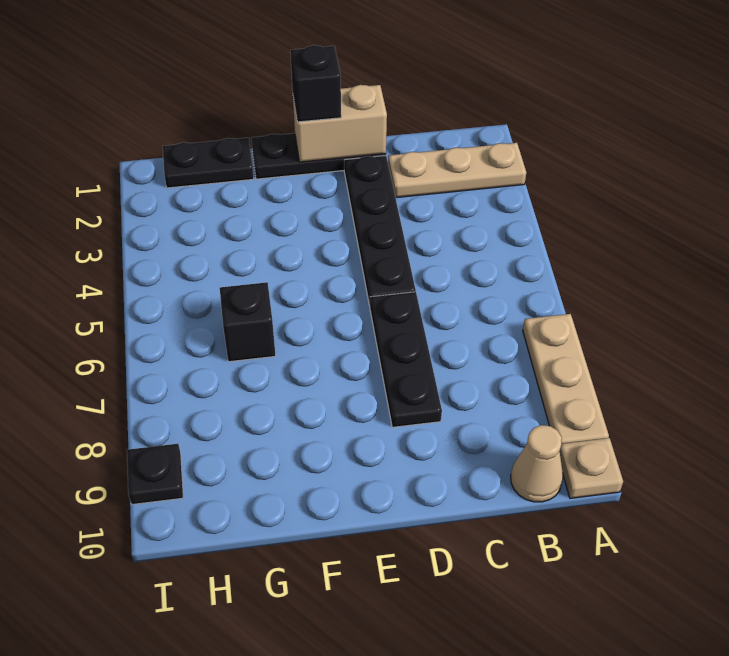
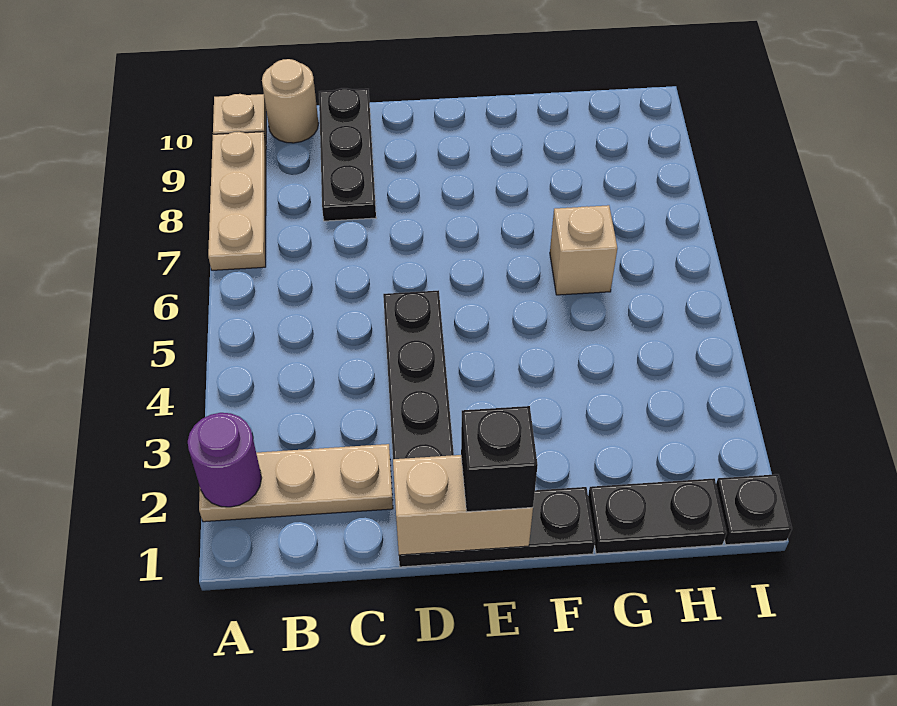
none -> purple round brick A2 level 2
tan cone B10 level 1 -> tan round brick B10 level 1
black plate D6:D8 level 1 -> black plate C8:C10 level 1
black brick G6 level 1 -> tan brick G6 level 1
black plate I9 level 1 -> black plate I1 level 1

